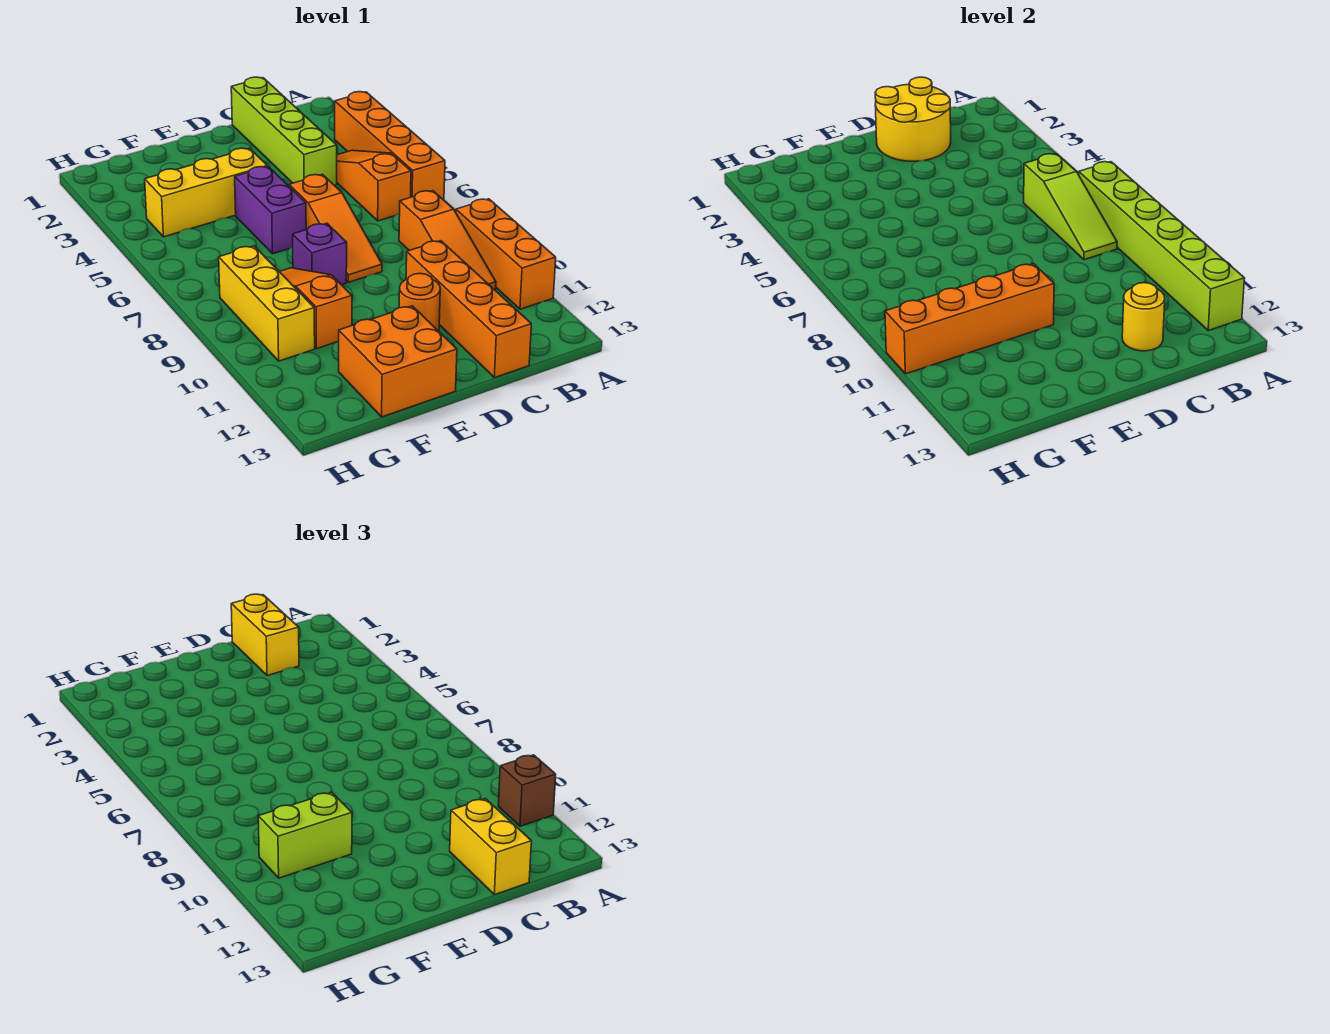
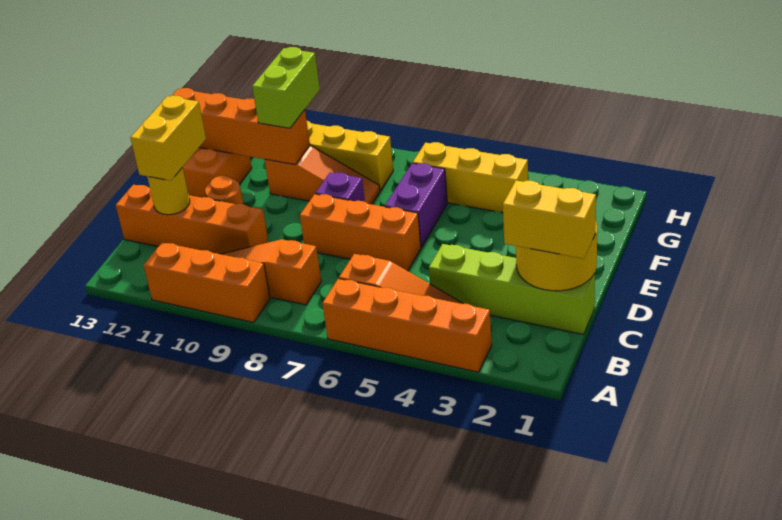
lime brick A7:A12 level 2 -> none
brown brick A11 level 3 -> none
lime slope B6:B8 level 2 top 6 -> none
yellow brick C12:C13 level 3 -> yellow brick C12:D12 level 3
orange slope D6:D8 level 1 top 6 -> orange brick D6:D8 level 1
yellow brick E4:G4 level 1 -> yellow brick G4:G6 level 1
purple brick E5:E6 level 1 -> purple brick E6:F6 level 1
orange brick E10:H10 level 2 -> orange brick F10:F13 level 2

